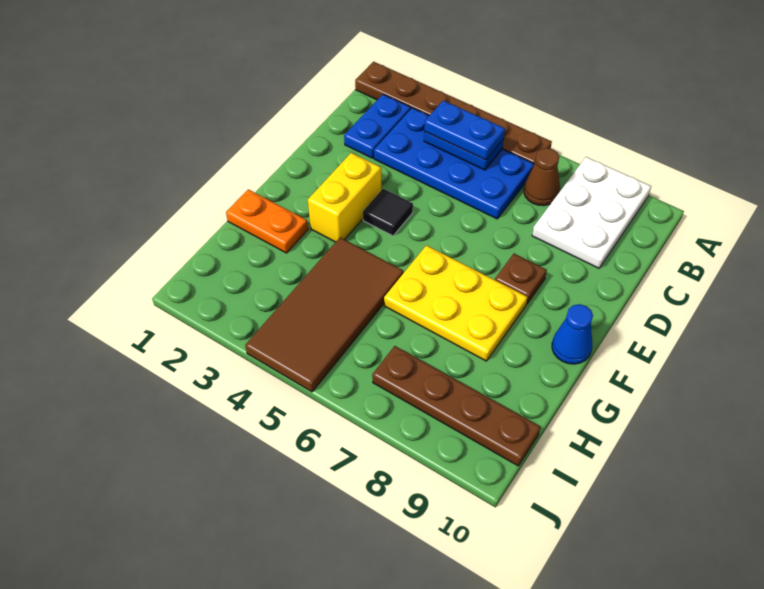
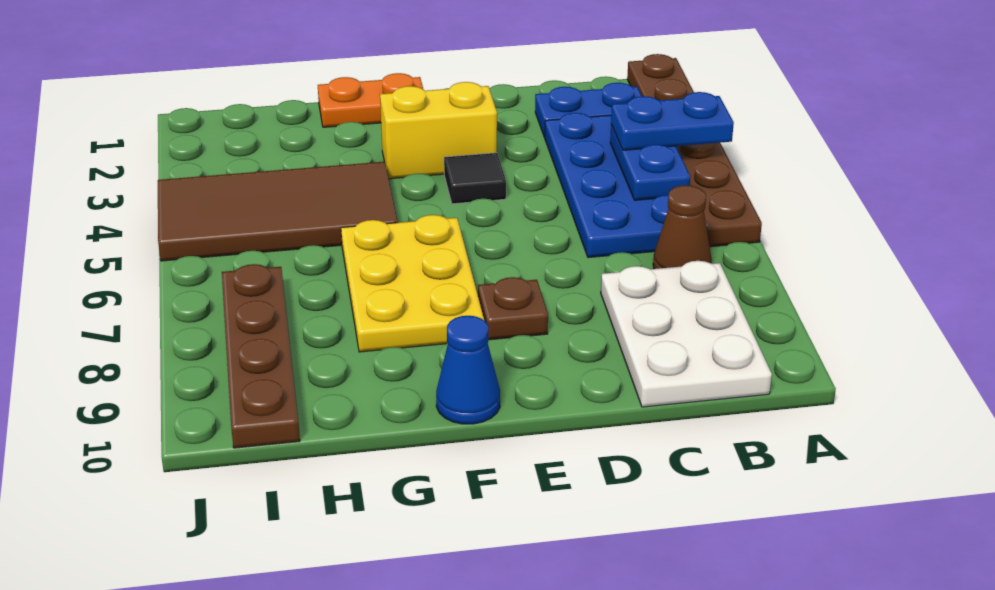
white plate A8:C9 level 1 -> white plate B8:C10 level 1
blue plate B4:B5 level 3 -> blue plate A4:B4 level 3
orange plate G1:G2 level 1 -> orange plate F1:G1 level 1

